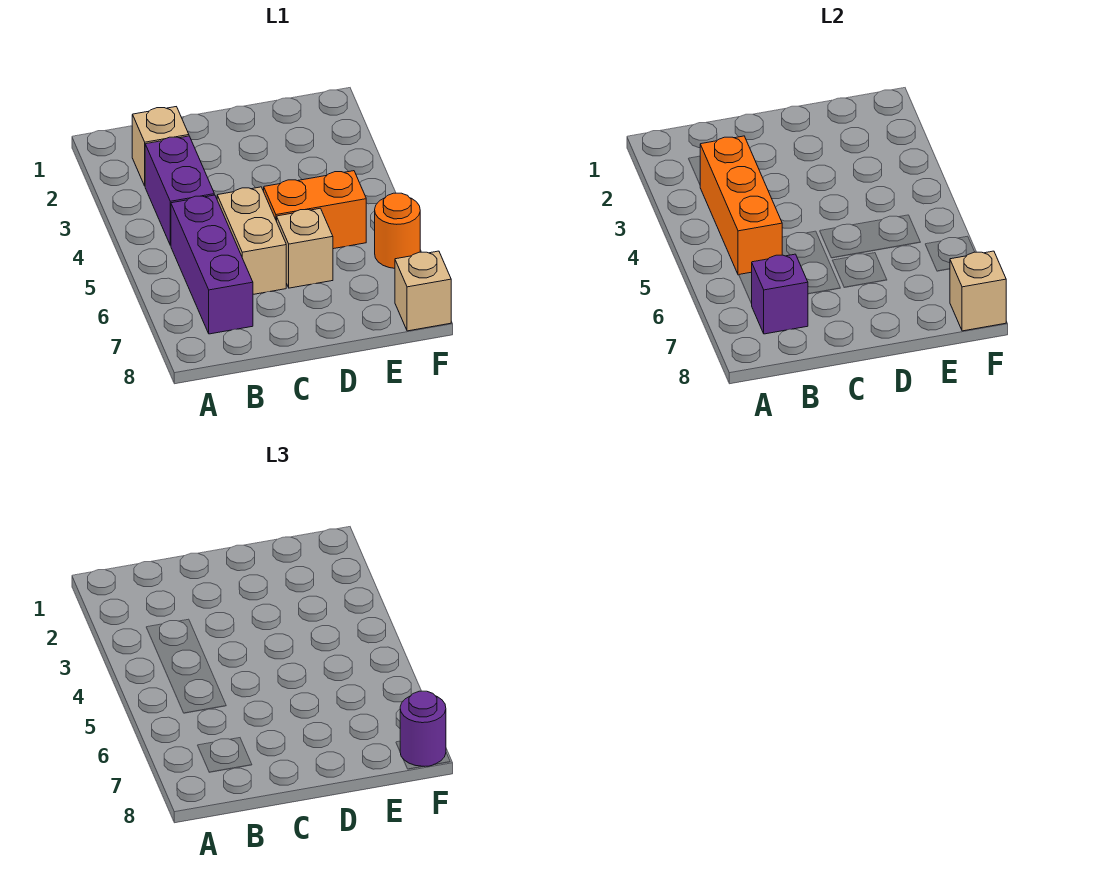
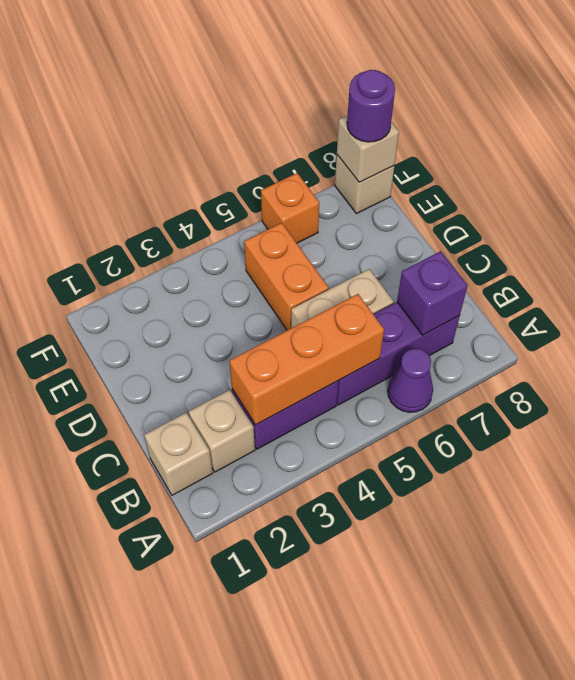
none -> purple cone A6 level 1
tan brick D6 level 1 -> tan brick B1 level 1
orange round brick F6 level 1 -> orange brick F6 level 1

